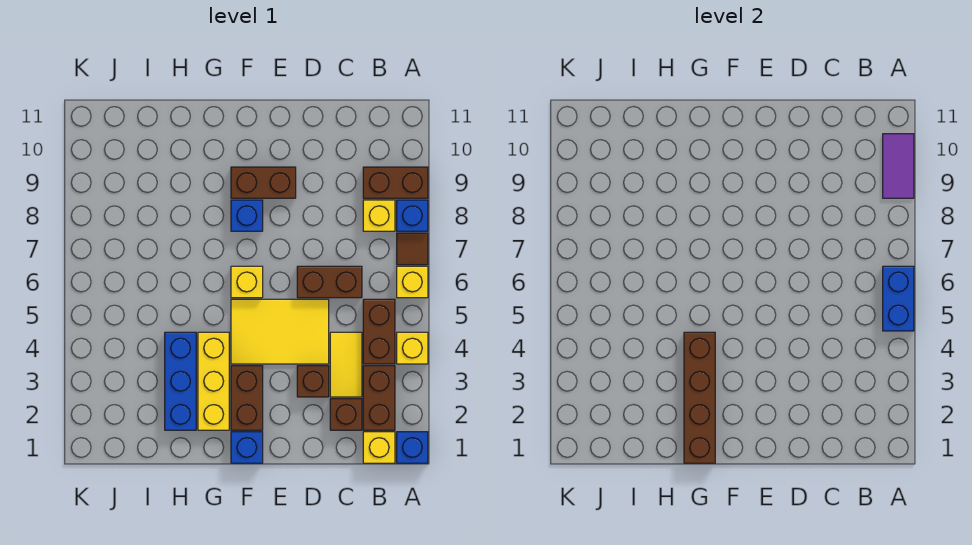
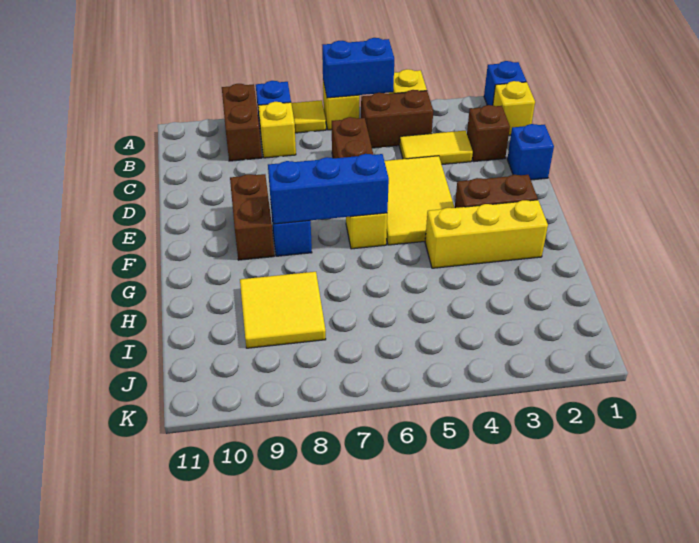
brown tile A7 level 1 -> yellow tile A7 level 1
purple tile A9:A10 level 2 -> none
brown brick B2:B3 level 1 -> none
brown brick D3 level 1 -> none
blue brick F1 level 1 -> blue brick D1 level 1
brown brick G1:G4 level 2 -> none
blue brick H2:H4 level 1 -> blue brick F6:F8 level 2
none -> yellow tile H8:I9 level 1

